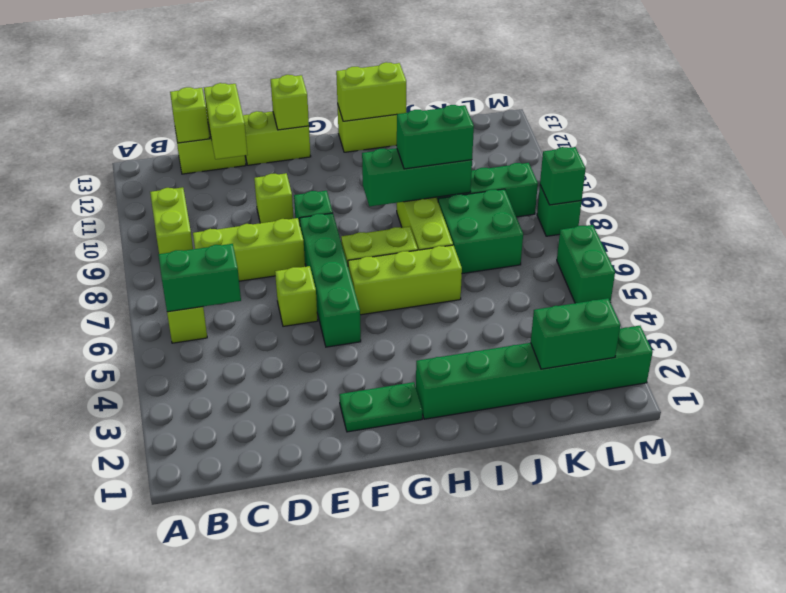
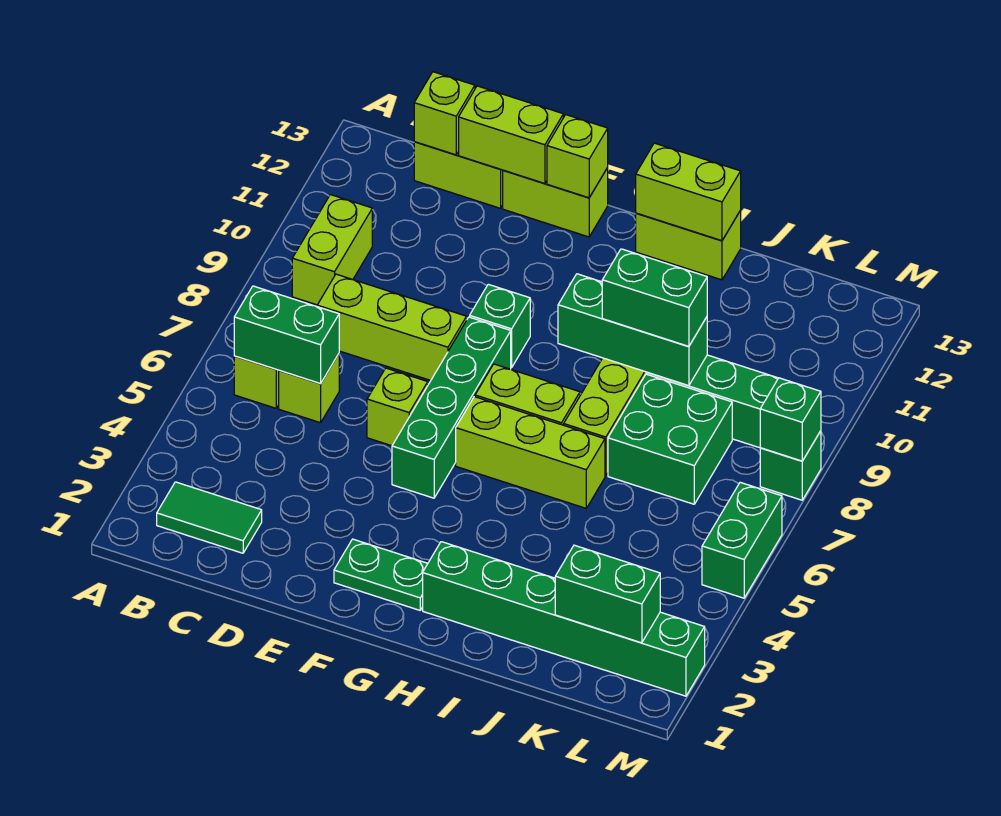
none -> green tile B2:C2 level 1
lime brick D12:D13 level 2 -> lime brick D13:E13 level 2
lime brick E10 level 1 -> lime brick C6 level 1

